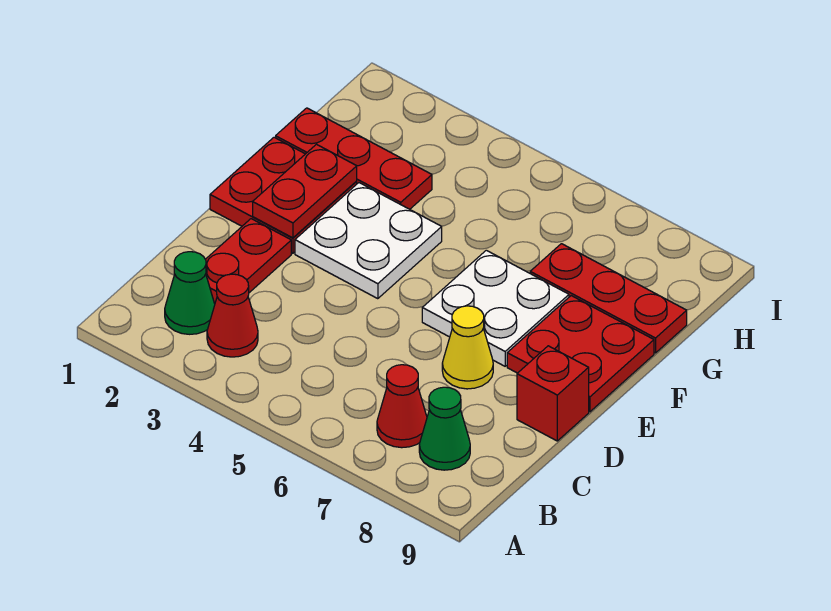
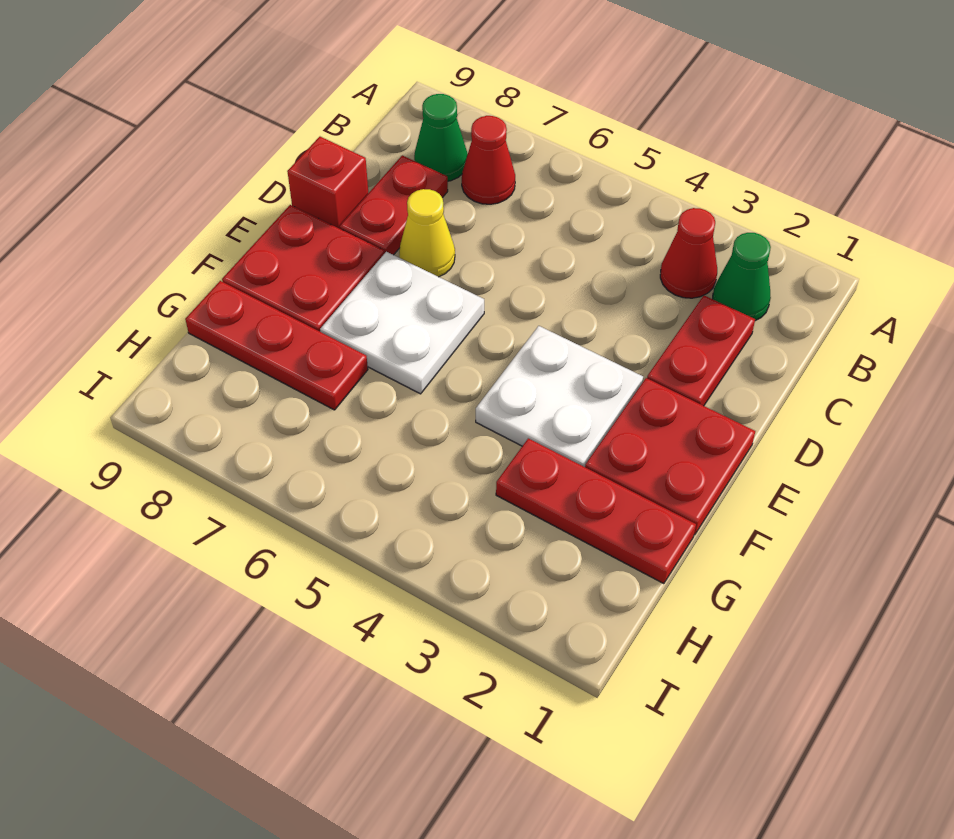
red plate E2:F2 level 2 -> red plate C8:D8 level 1

